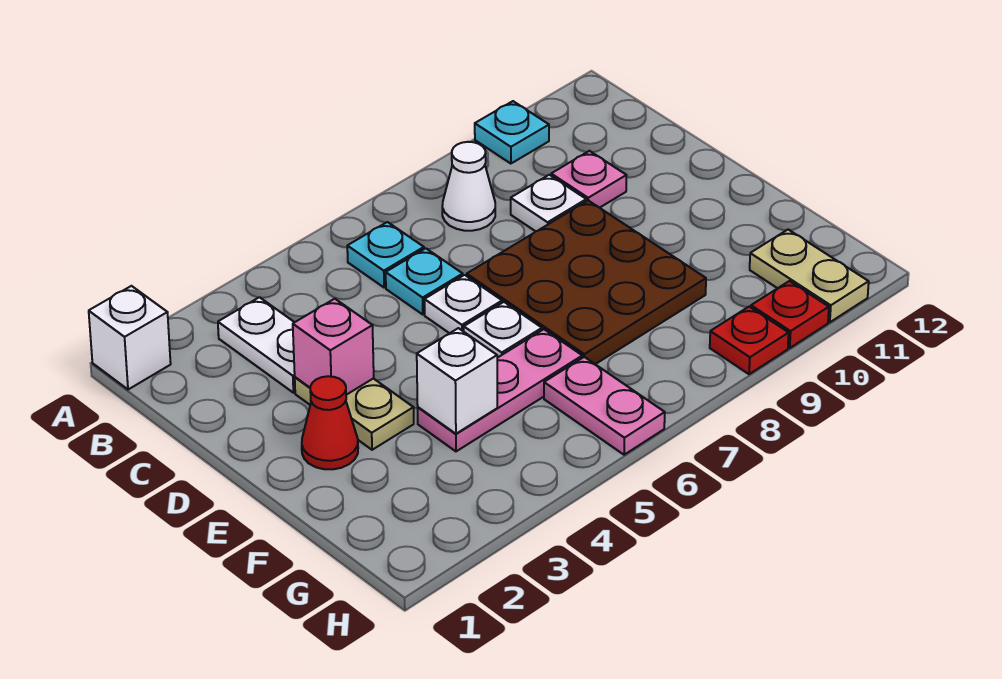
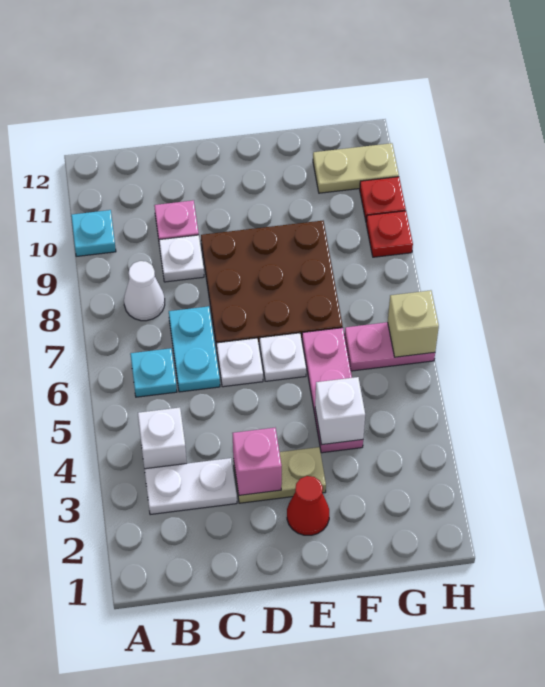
white brick A1 level 1 -> white brick B4 level 1
cyan plate C6 level 1 -> cyan plate C6:C7 level 1
none -> tan brick H6 level 2

